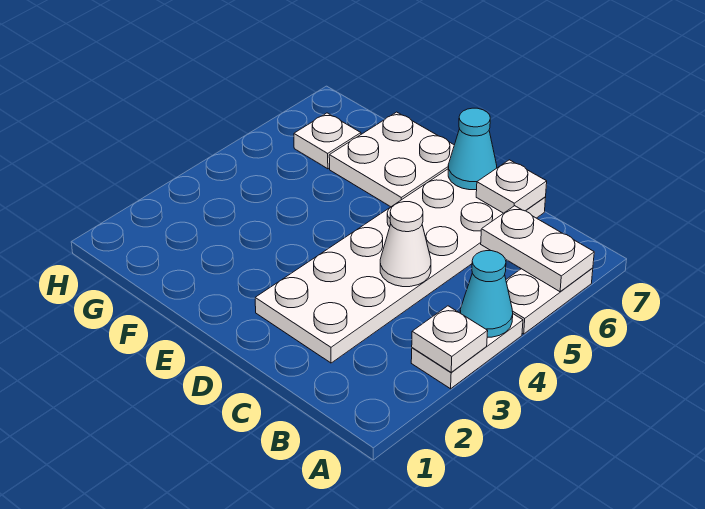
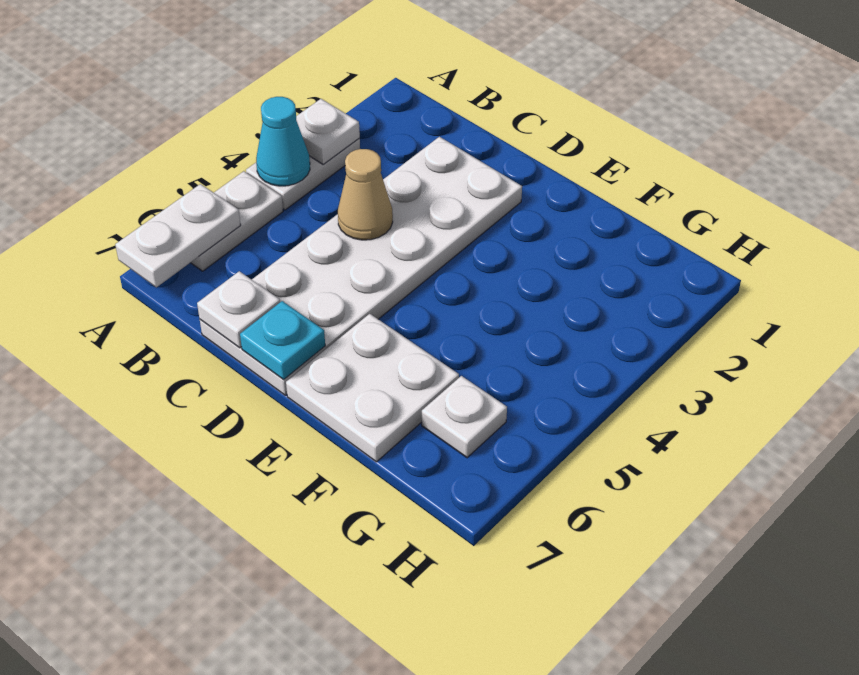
white plate A6:B6 level 2 -> white plate A6:A7 level 2
white cone C4 level 2 -> tan cone C4 level 2
cyan cone D7 level 2 -> cyan plate D7 level 2

